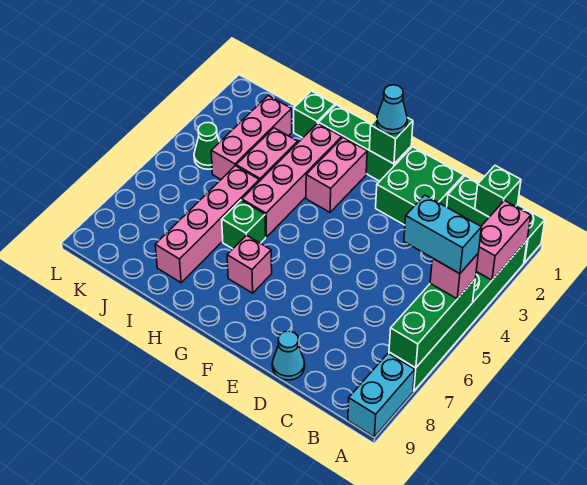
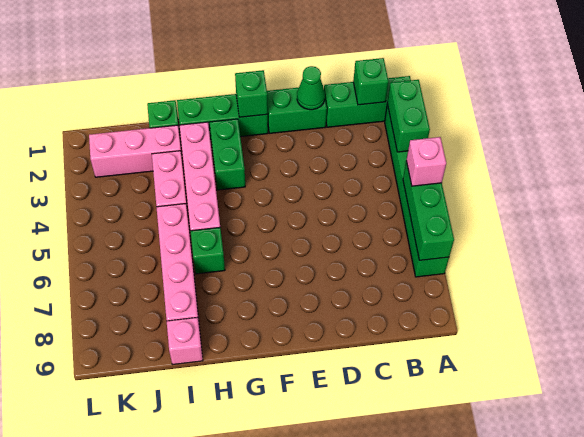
pink brick A2:A3 level 2 -> green brick A2:A3 level 2
cyan brick A5:B5 level 4 -> none
cyan brick A8:A9 level 1 -> none
green brick D1:E2 level 1 -> green brick D1:E1 level 1
cyan cone D9 level 1 -> none
cyan cone F1 level 3 -> none
pink brick G2:G3 level 1 -> green brick G2:G3 level 1
pink brick G7 level 1 -> pink brick I9 level 1
pink brick J2:J4 level 1 -> pink brick I2:K2 level 1
green cone K4 level 1 -> green cone D1 level 2

